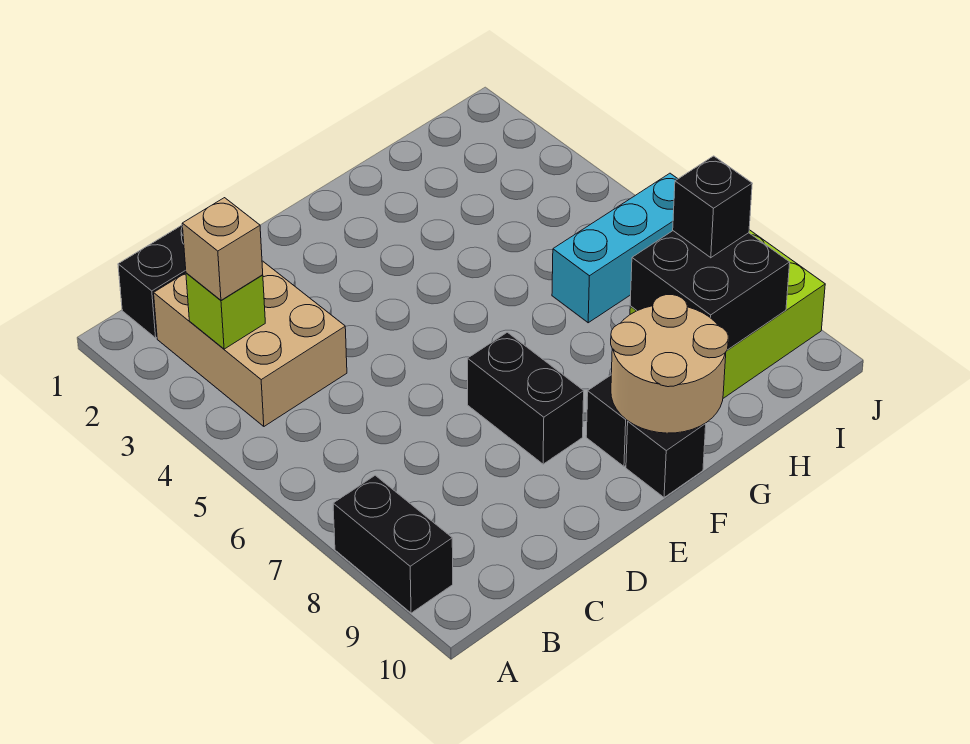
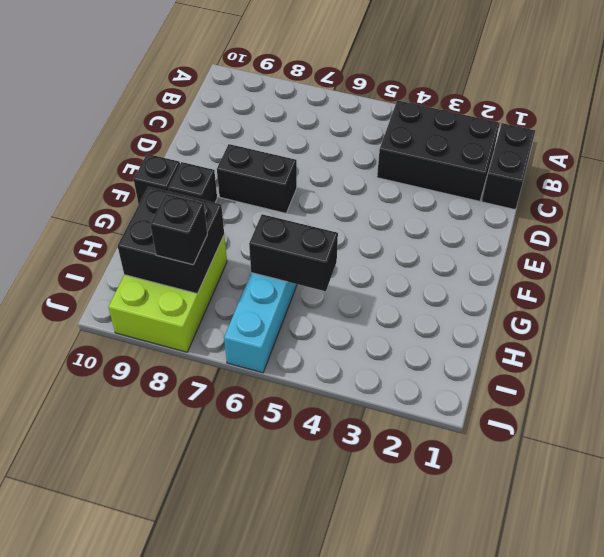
black brick A8:A9 level 1 -> black brick H5:H6 level 2
tan brick B2:C4 level 1 -> black brick B2:C4 level 1
lime brick B3 level 2 -> none
tan brick B3 level 3 -> none
tan round brick F9:G10 level 2 -> none

